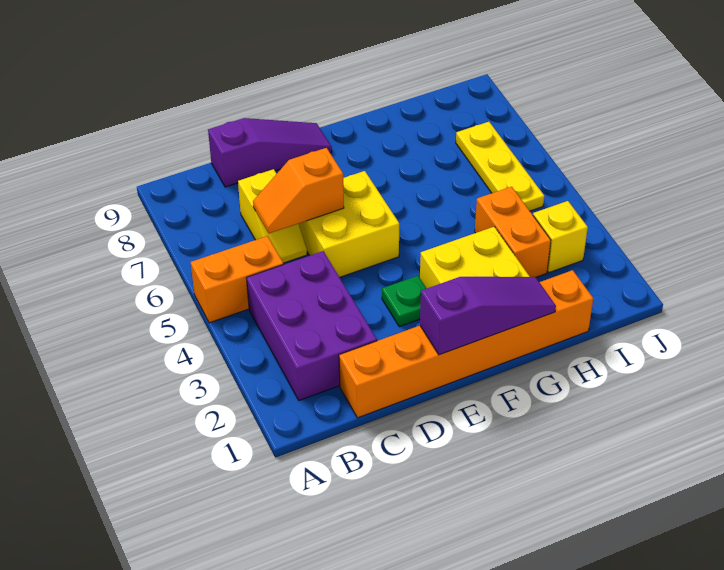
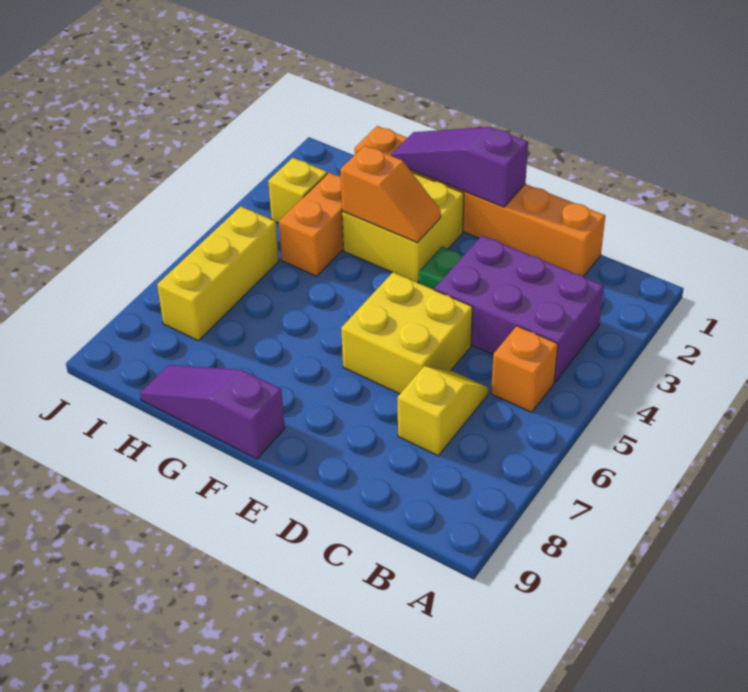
orange brick A5:B5 level 1 -> orange brick B5 level 1
purple brick B2:C4 level 1 -> purple brick B3:D4 level 1
orange slope C6:D6 level 2 top D -> orange slope F3:G3 level 2 top G
purple slope C9:E9 level 1 top C -> purple slope F9:H9 level 1 top F
yellow plate I5:I7 level 1 -> yellow brick I5:I7 level 1

